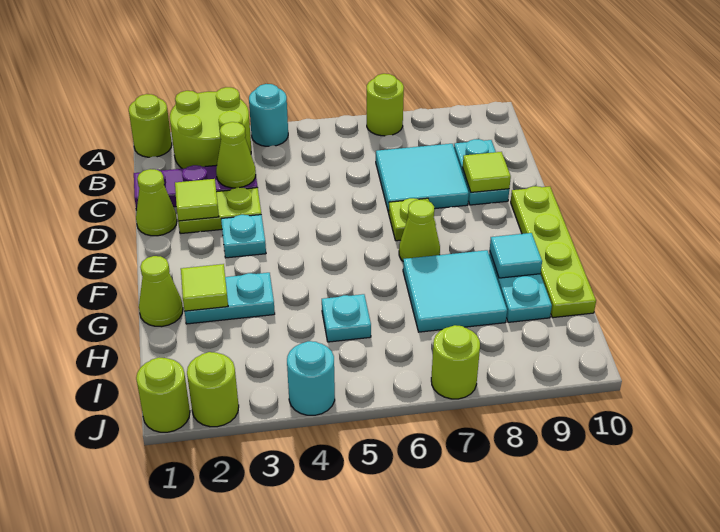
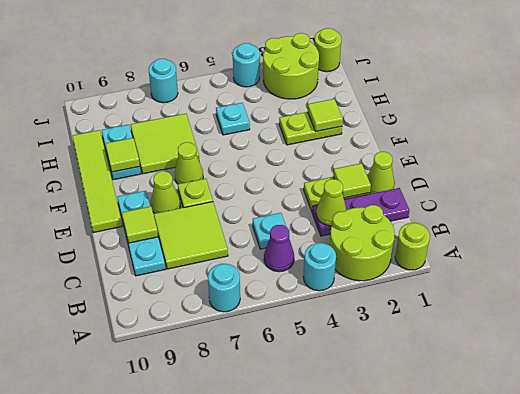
lime round brick A7 level 1 -> cyan round brick A7 level 1
none -> purple cone B5 level 1
cyan tile C7:D8 level 1 -> lime tile C7:D8 level 1
cyan plate C9:D9 level 1 -> cyan plate C9:E9 level 1
cyan plate E3 level 1 -> cyan plate C5 level 1
lime plate E10:H10 level 1 -> lime tile E10:H10 level 1
lime cone G1 level 1 -> lime cone E8 level 1
cyan plate G2:G3 level 1 -> lime plate G2:G3 level 1
cyan tile G7:H8 level 1 -> lime tile G7:H8 level 1
cyan tile G9 level 2 -> lime tile G9 level 2
lime round brick J2 level 1 -> lime round brick I2:J3 level 1
lime round brick J7 level 1 -> cyan round brick J7 level 1

